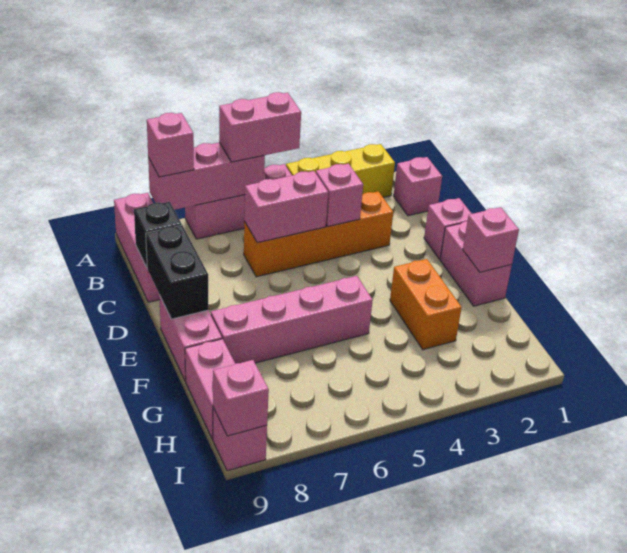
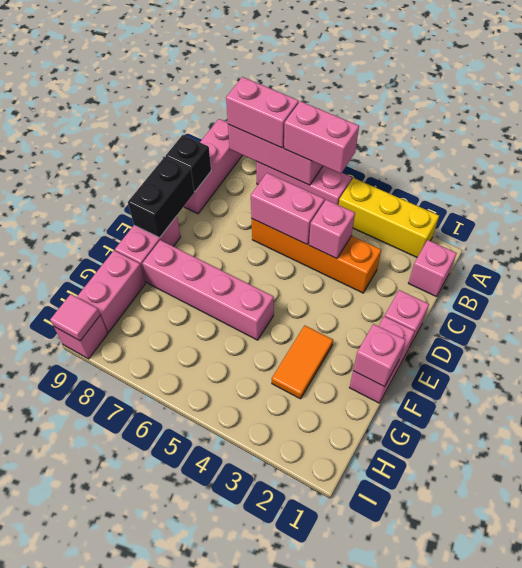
pink brick A8 level 3 -> pink brick A7:A8 level 3
orange brick F3:G3 level 1 -> orange tile F3:G3 level 1
pink brick I9 level 2 -> pink tile I9 level 2

